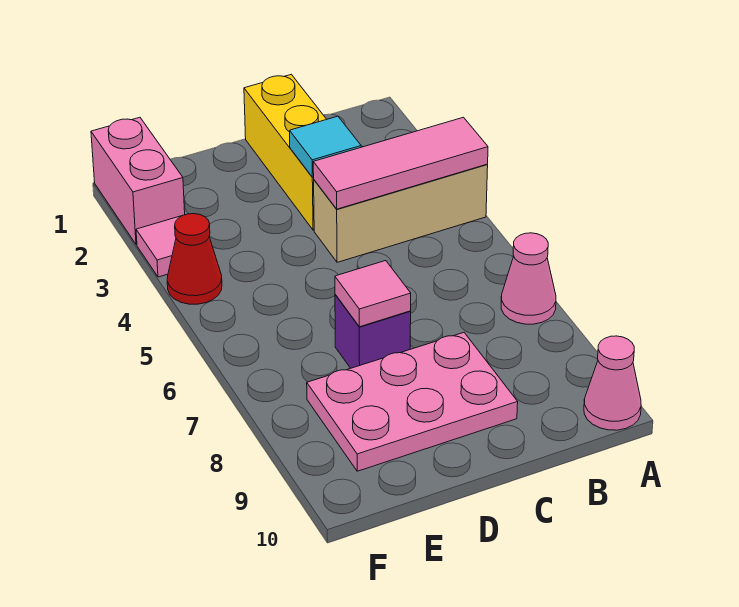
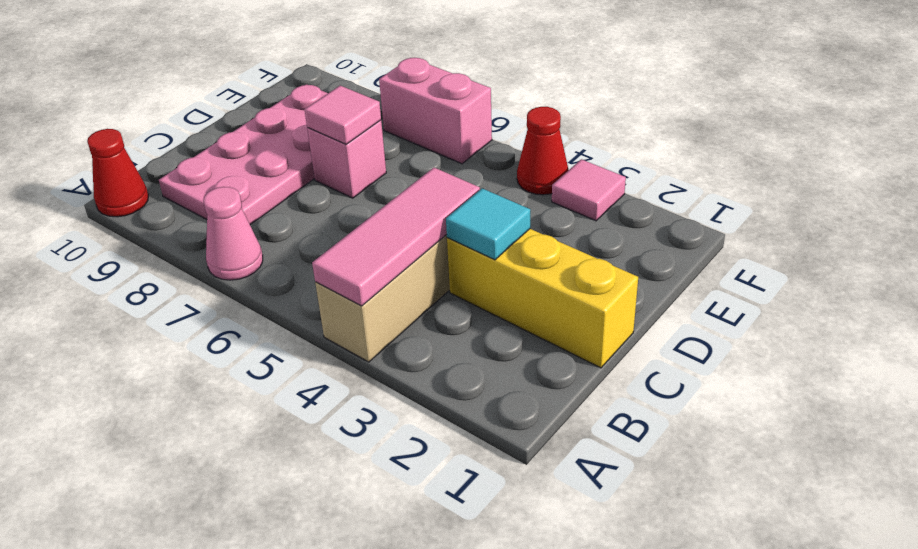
pink cone A10 level 1 -> red cone A10 level 1
pink plate C8:E9 level 1 -> pink plate B8:E9 level 1
purple brick D7 level 1 -> pink brick D7 level 1
pink brick F1:F2 level 1 -> pink brick F6:F7 level 1

